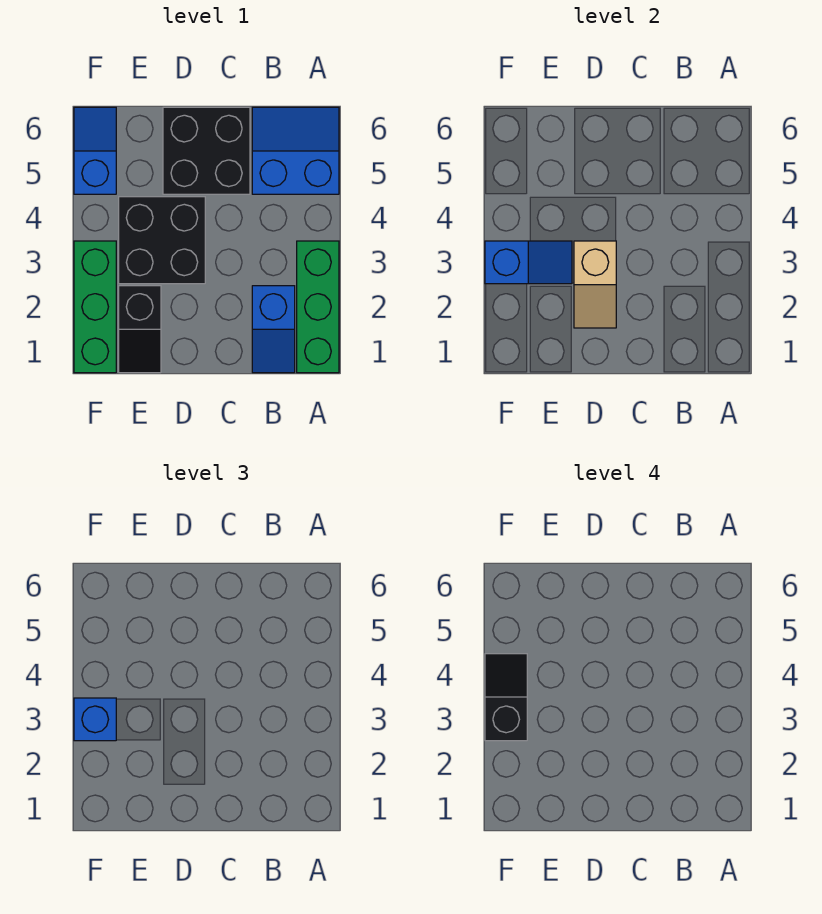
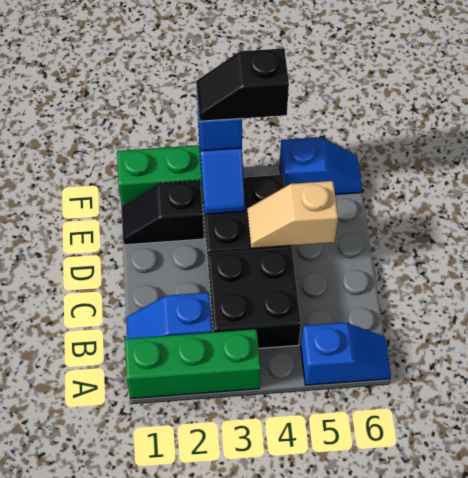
blue slope A5:B6 level 1 top 5 -> blue slope A5:A6 level 1 top 5
black brick C5:D6 level 1 -> black brick B3:C4 level 1
tan slope D2:D3 level 2 top 3 -> tan slope D4:D5 level 2 top 5
black slope F3:F4 level 4 top 3 -> black slope F3:F4 level 4 top 4

